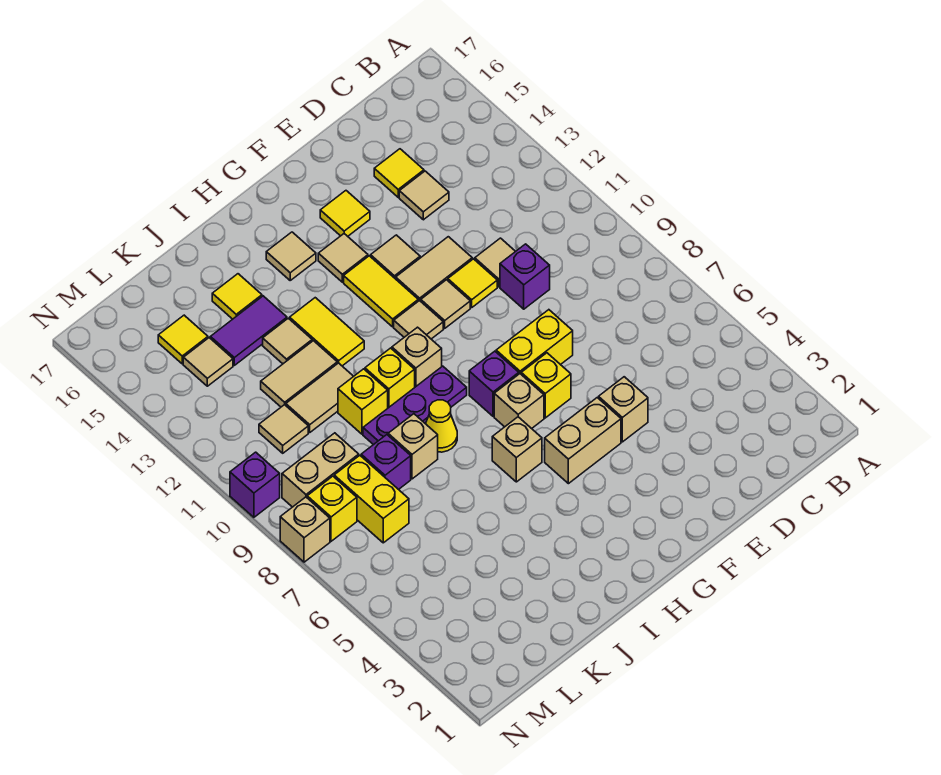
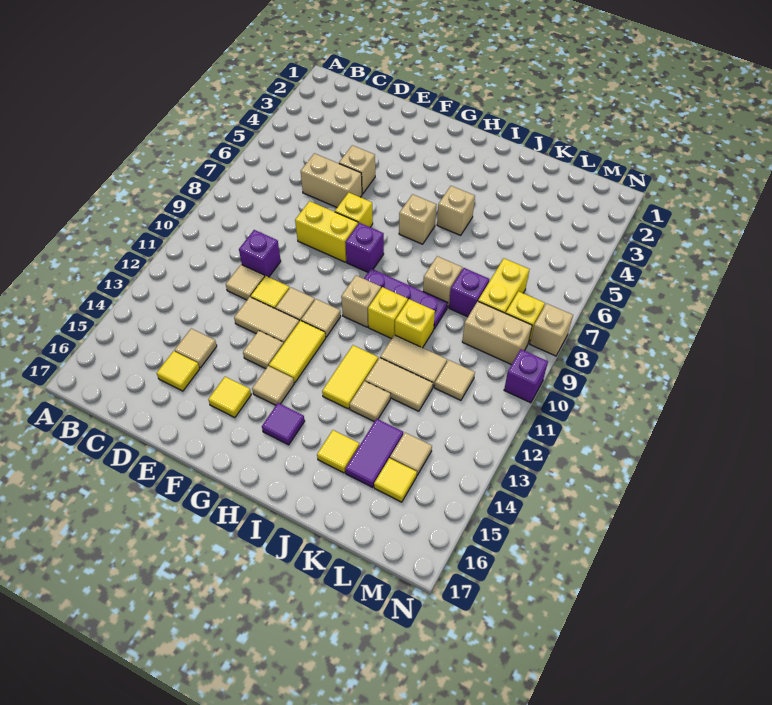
tan brick F5:G5 level 1 -> tan brick D6:E6 level 1
tan brick G7 level 1 -> tan brick I5 level 1
tan tile H15 level 1 -> purple tile H15 level 1
yellow cone I8 level 1 -> none
purple tile J14:K14 level 1 -> purple tile K14:K15 level 1

